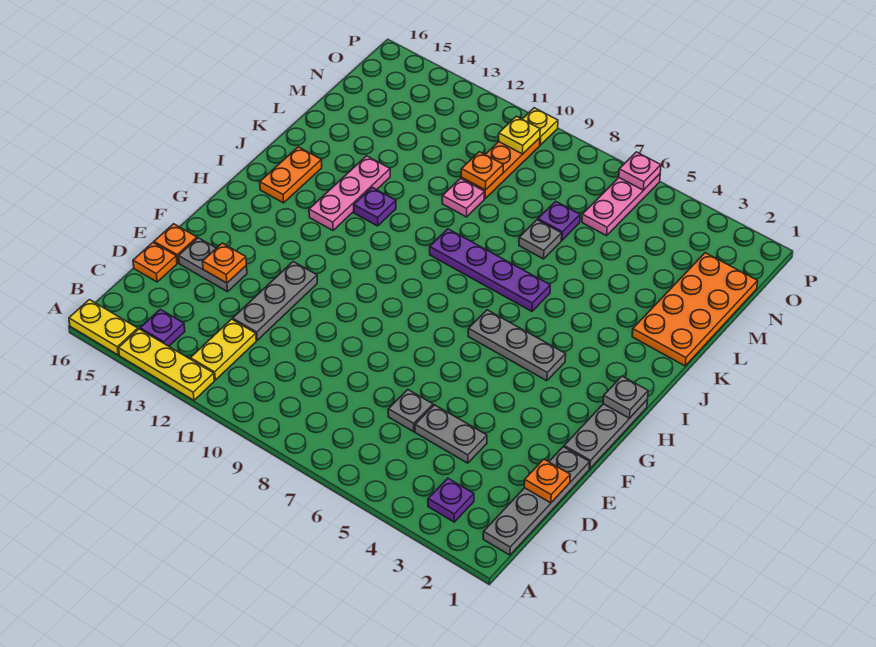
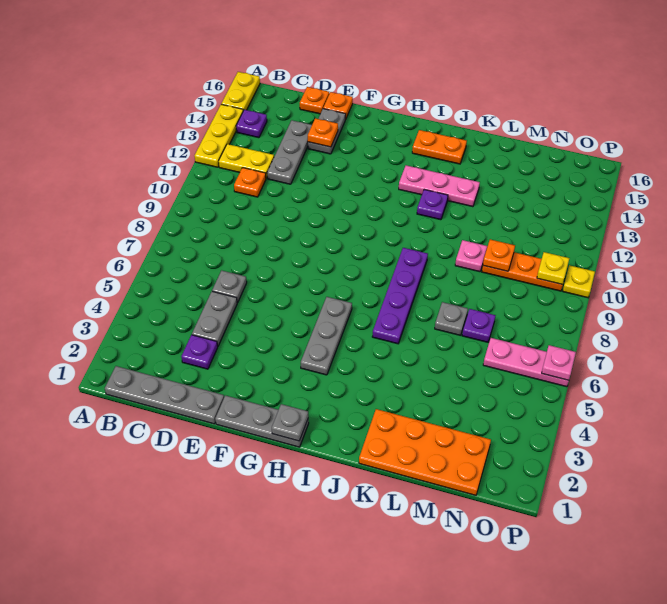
purple plate B3 level 1 -> purple plate D3 level 1
orange plate D1 level 2 -> orange plate C11 level 1
grey plate D12:F12 level 1 -> grey plate D12:D14 level 1

